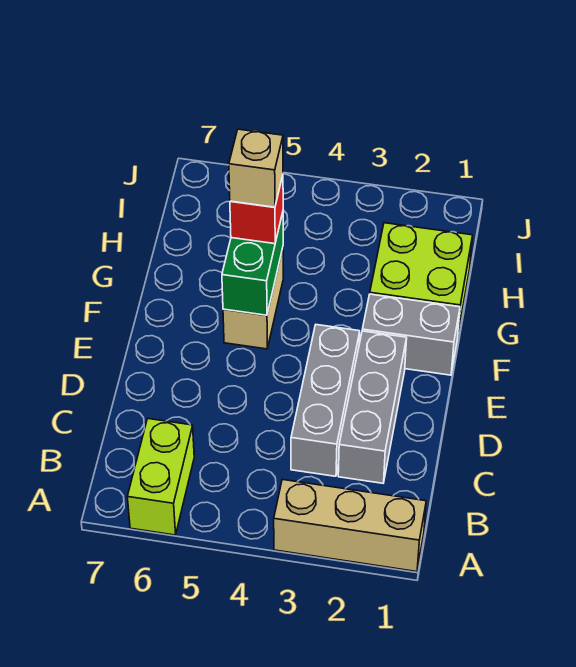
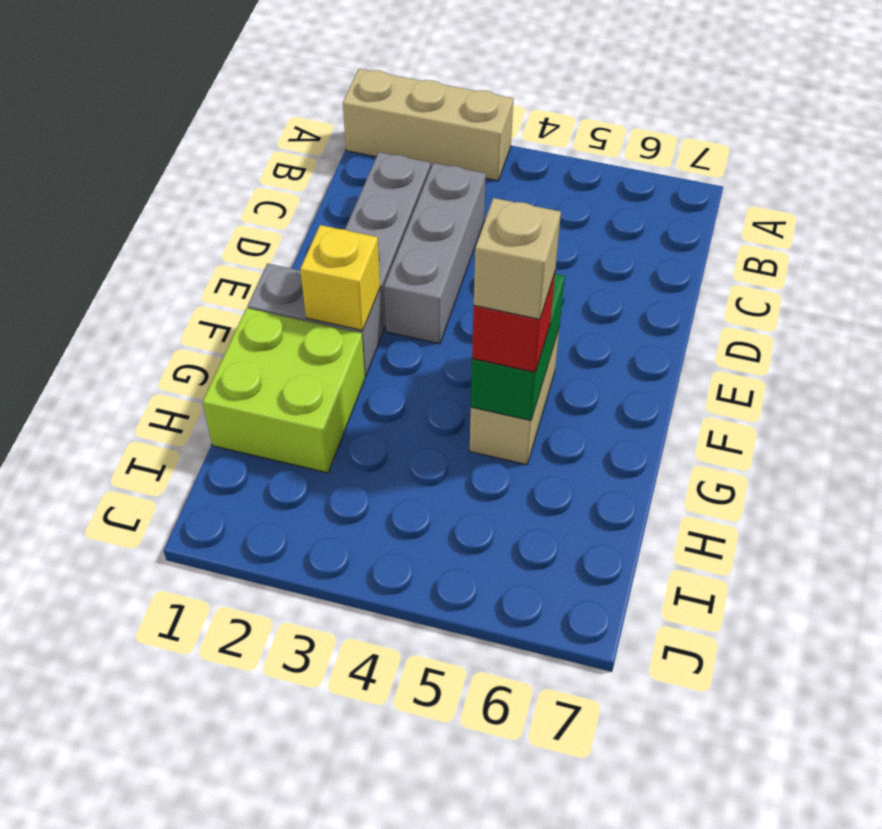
lime brick A6:B6 level 1 -> none
none -> yellow brick F2 level 2

